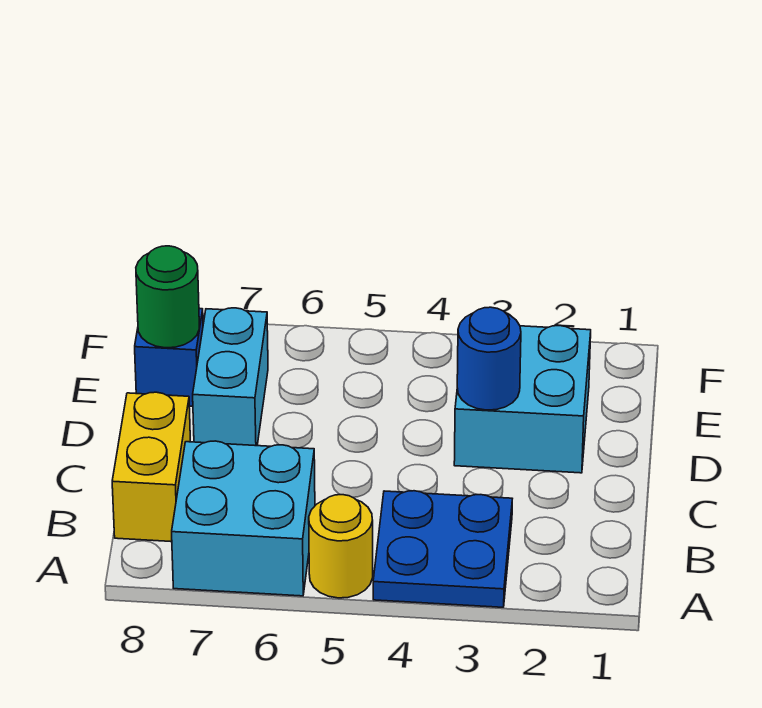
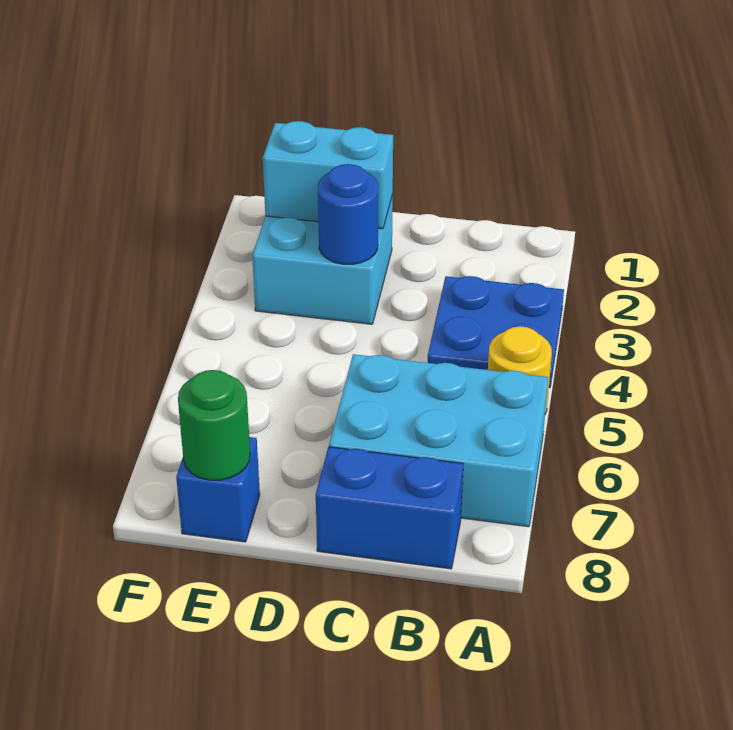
cyan brick A6:B7 level 1 -> cyan brick A6:C7 level 1
yellow brick B8:C8 level 1 -> blue brick B8:C8 level 1
cyan brick D7:E7 level 1 -> cyan brick D2:E2 level 2

